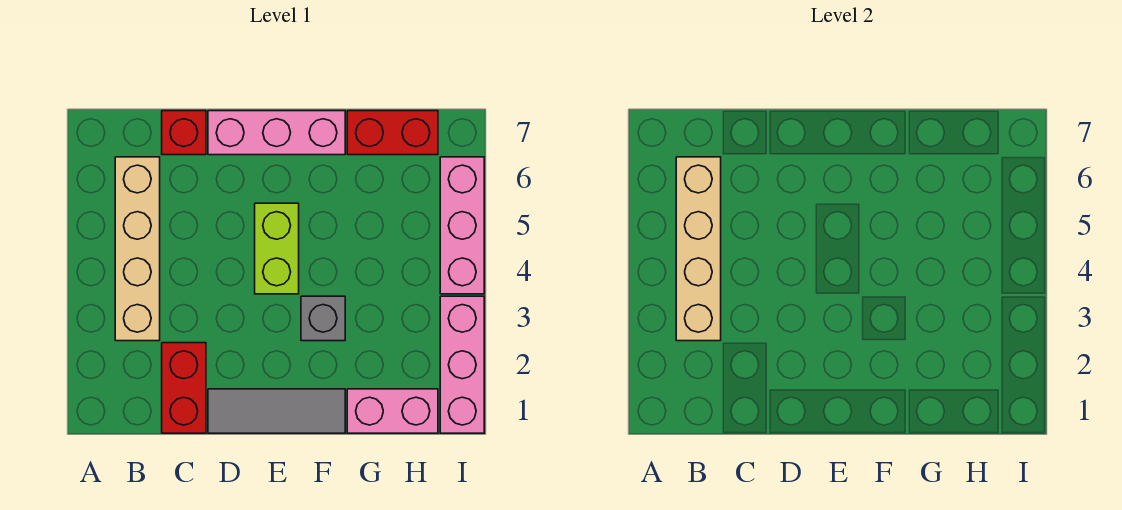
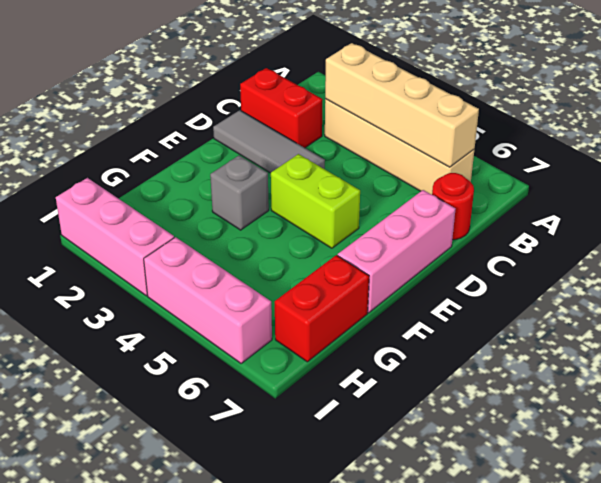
red brick C7 level 1 -> red round brick C7 level 1
grey tile D1:F1 level 1 -> grey tile D1:D3 level 1
pink brick G1:H1 level 1 -> none

